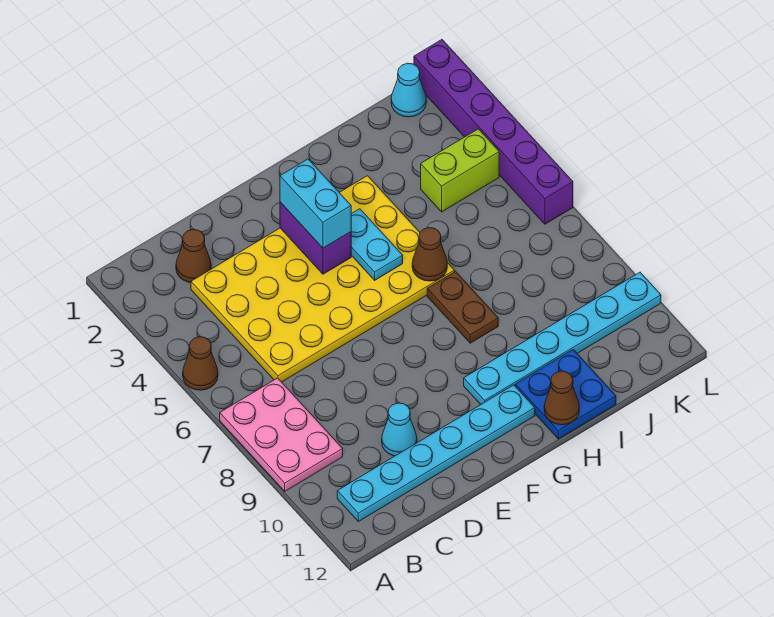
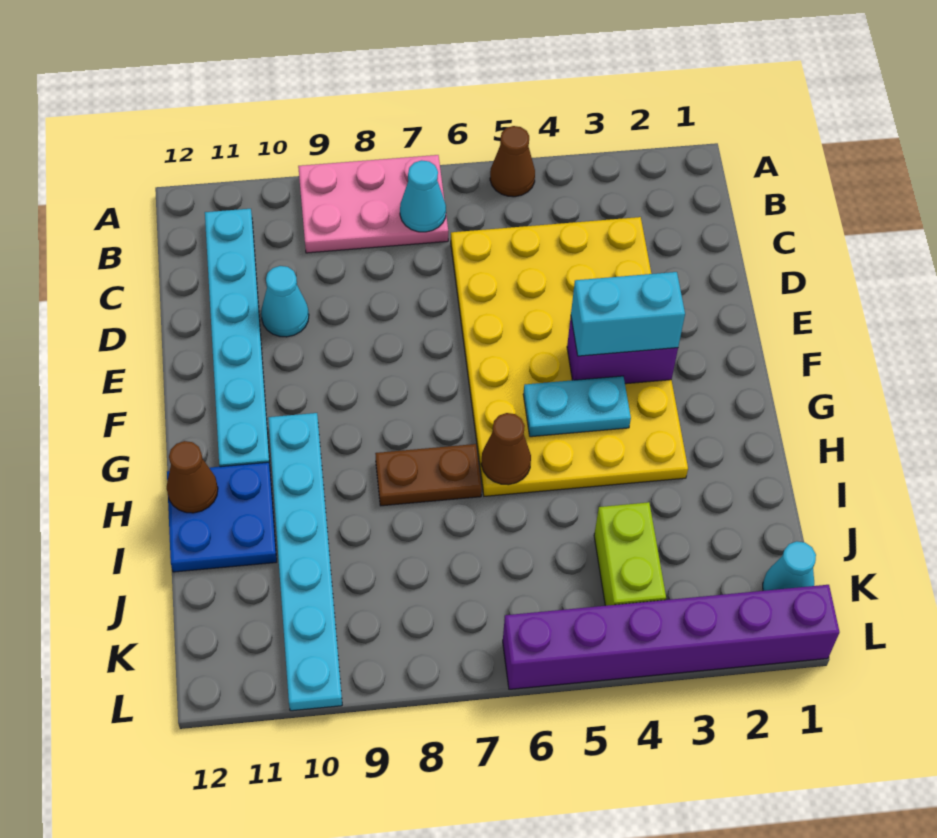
none -> cyan cone B7 level 2
brown cone C2 level 1 -> none

